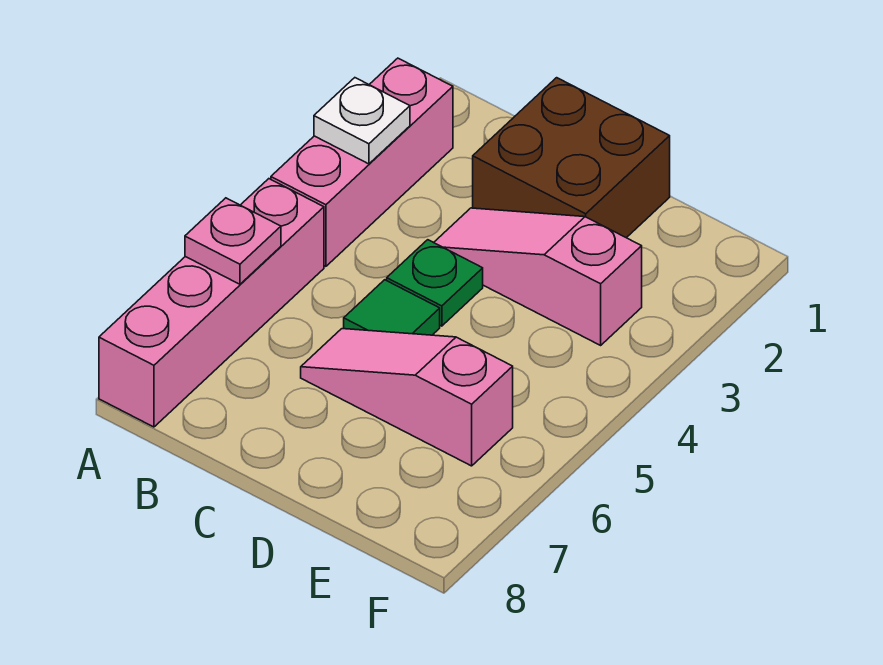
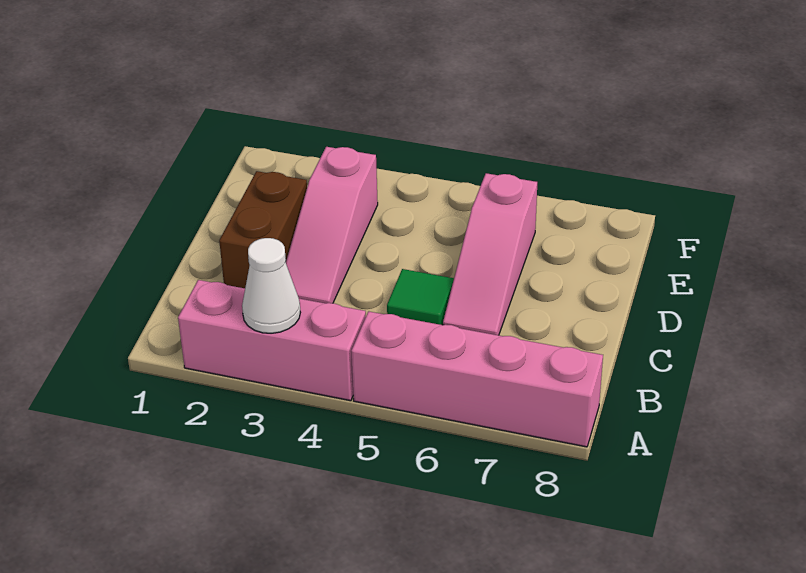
white plate A3 level 2 -> white cone A3 level 2
pink plate A6 level 2 -> none
brown brick C1:D2 level 1 -> brown brick C2:D2 level 1
green plate C4 level 1 -> none

